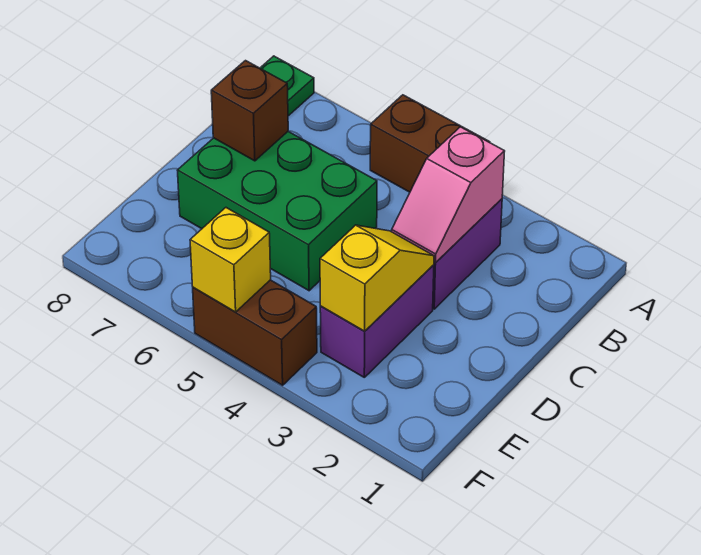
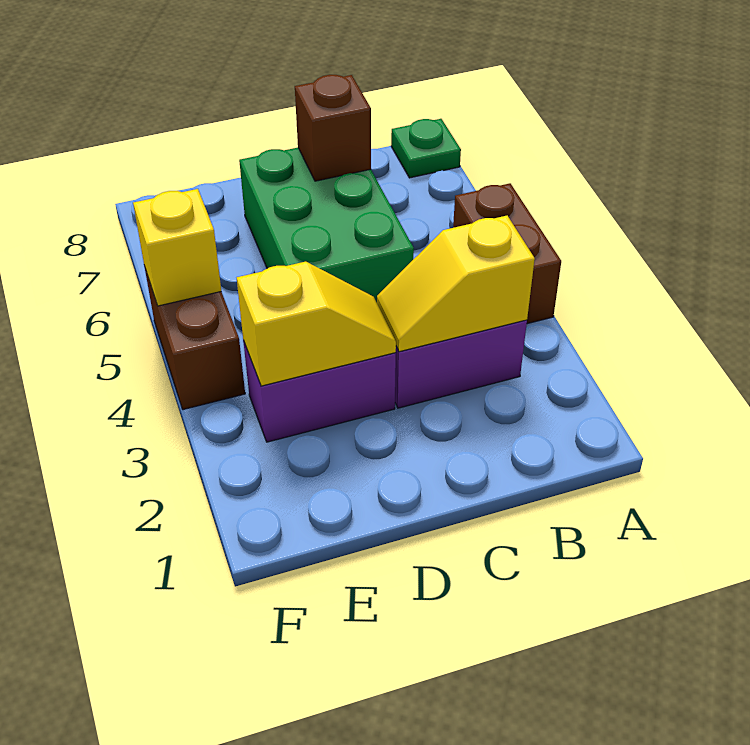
pink slope B3:C3 level 2 top B -> yellow slope B3:C3 level 2 top B

